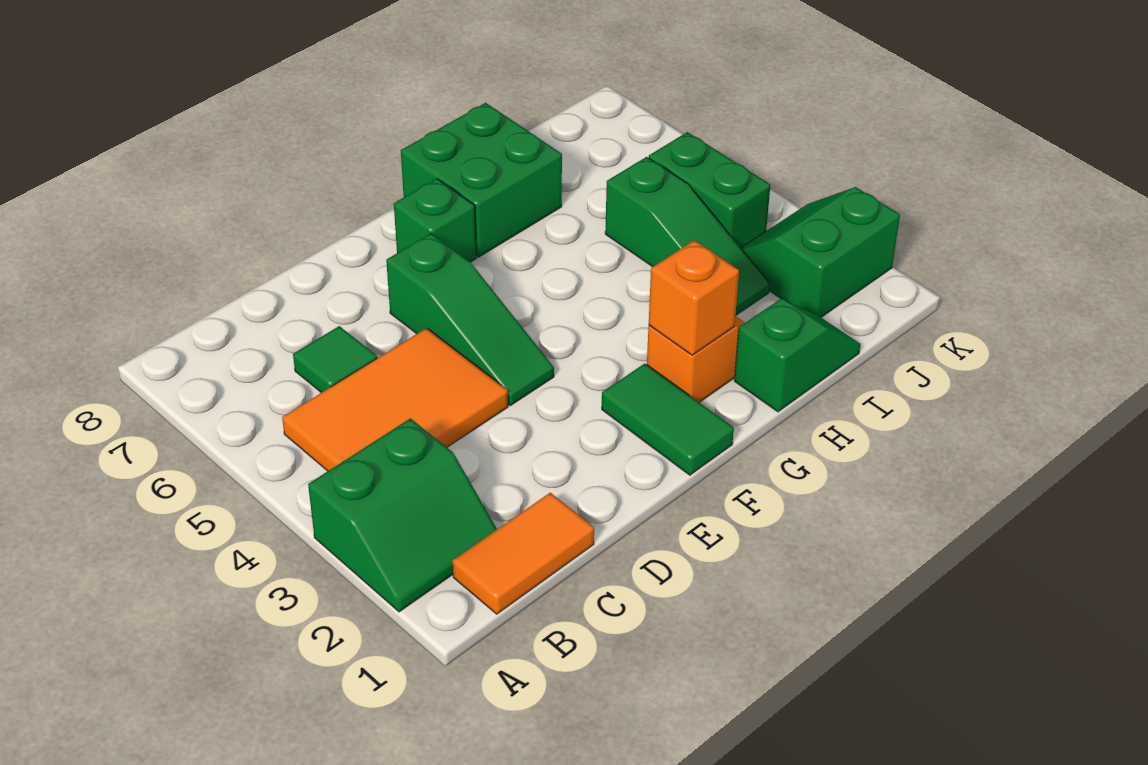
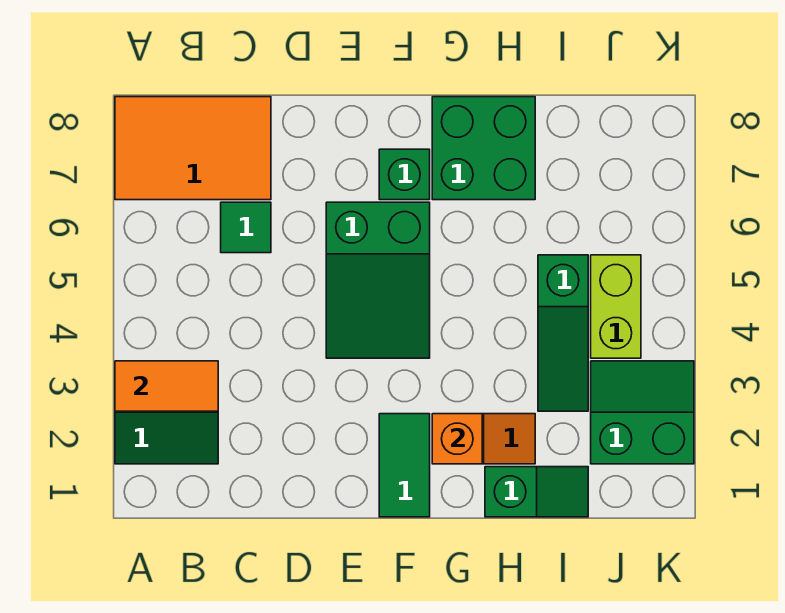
orange tile B1:C1 level 1 -> orange tile A3:B3 level 2
orange tile B4:D5 level 1 -> orange tile A7:C8 level 1
green slope E4:E6 level 1 top 6 -> green slope E4:F6 level 1 top 6
green brick J4:J5 level 1 -> lime brick J4:J5 level 1

